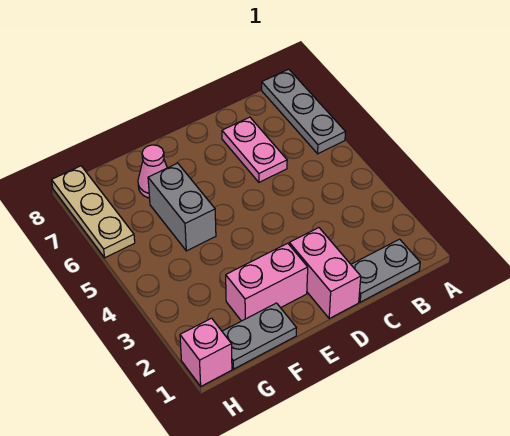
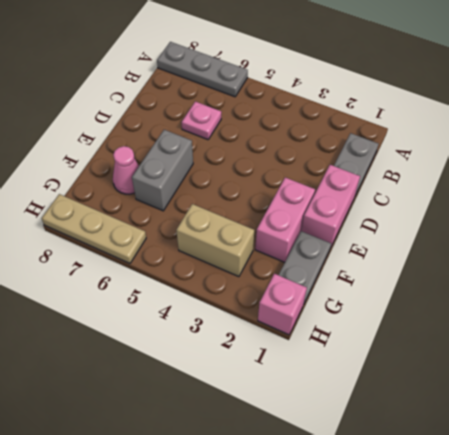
pink plate C6:C7 level 1 -> pink plate C6 level 1
pink brick D1:D2 level 1 -> pink brick D1:E1 level 1
grey brick F5:F6 level 1 -> grey brick E6:F6 level 1
none -> tan brick G3:G4 level 1

